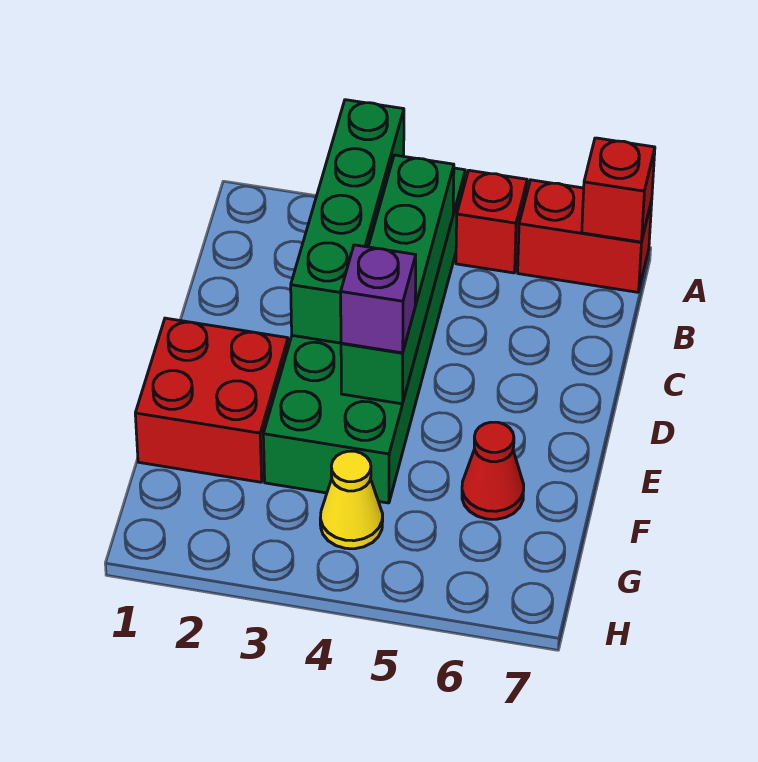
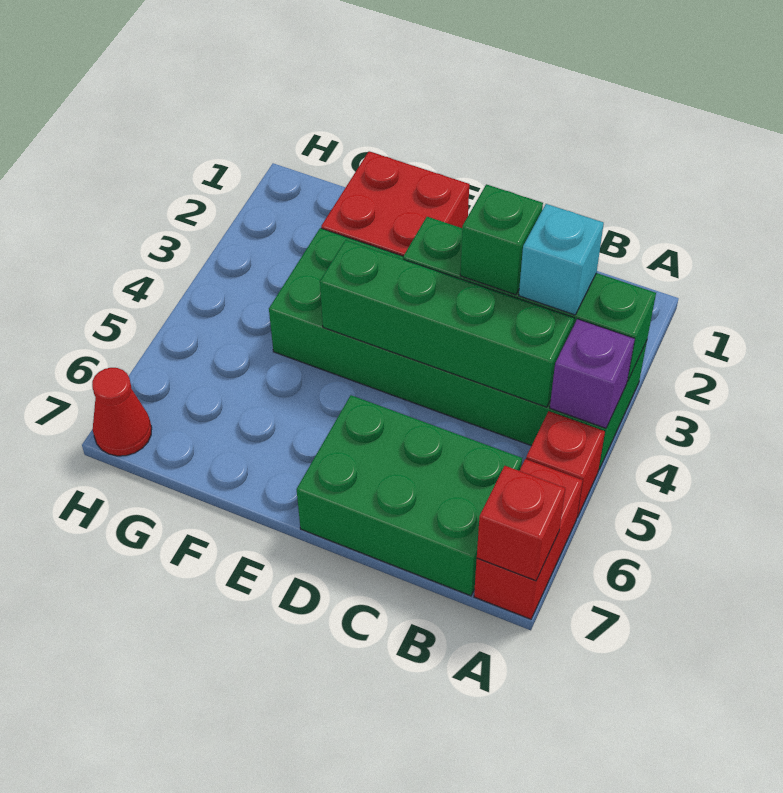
none -> cyan brick B3 level 3
none -> green brick B6:D7 level 1
none -> green brick C3 level 3
purple brick E4 level 3 -> purple brick A4 level 2
red cone F6 level 1 -> red cone H7 level 1
yellow cone G4 level 1 -> none

